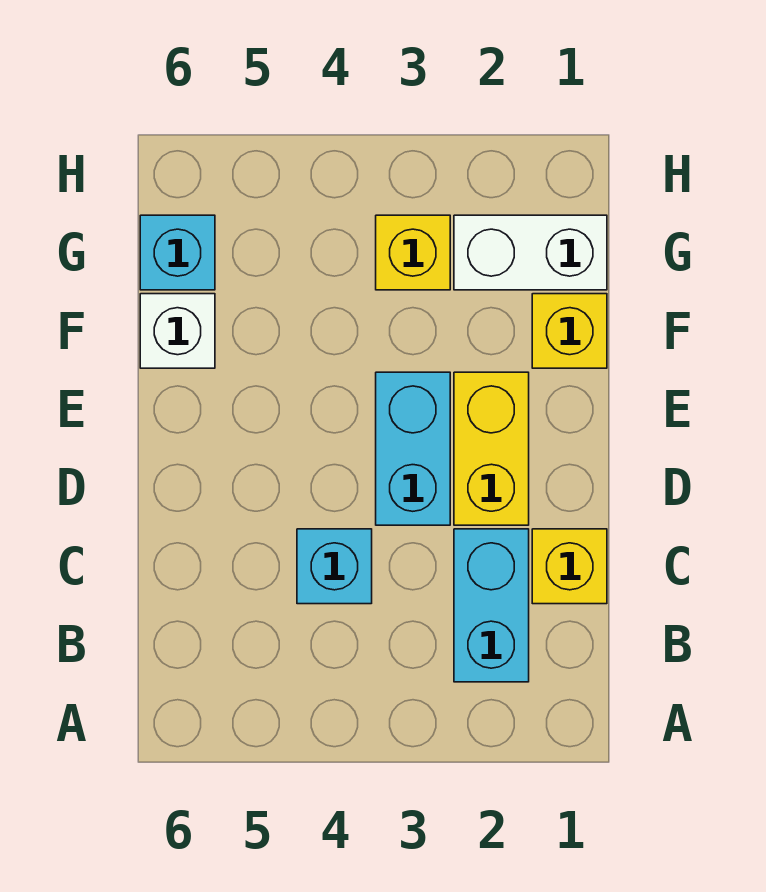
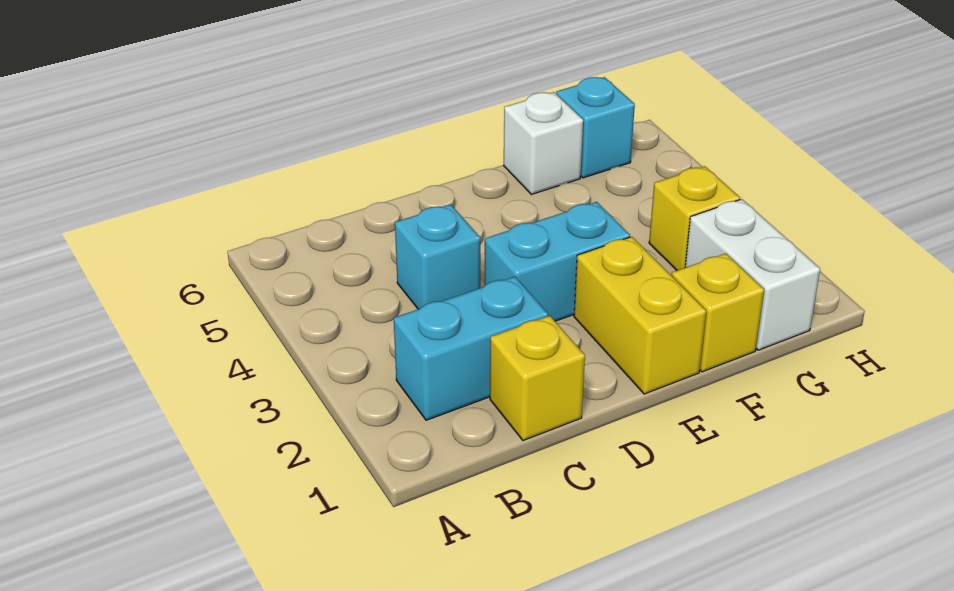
yellow brick D2:E2 level 1 -> yellow brick E1:E2 level 1

